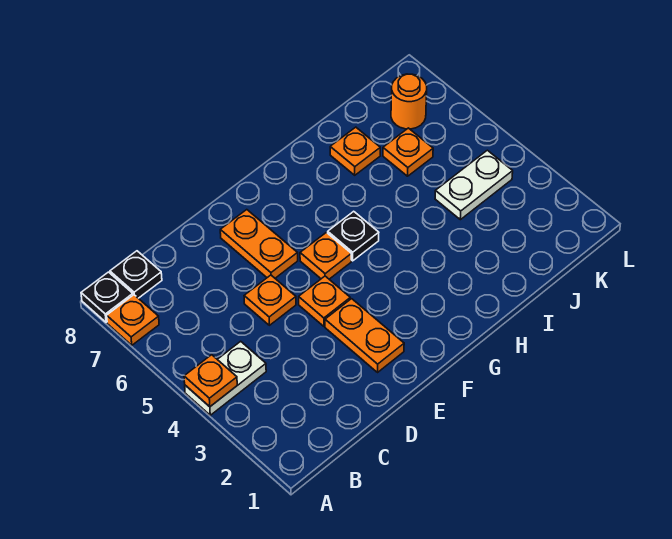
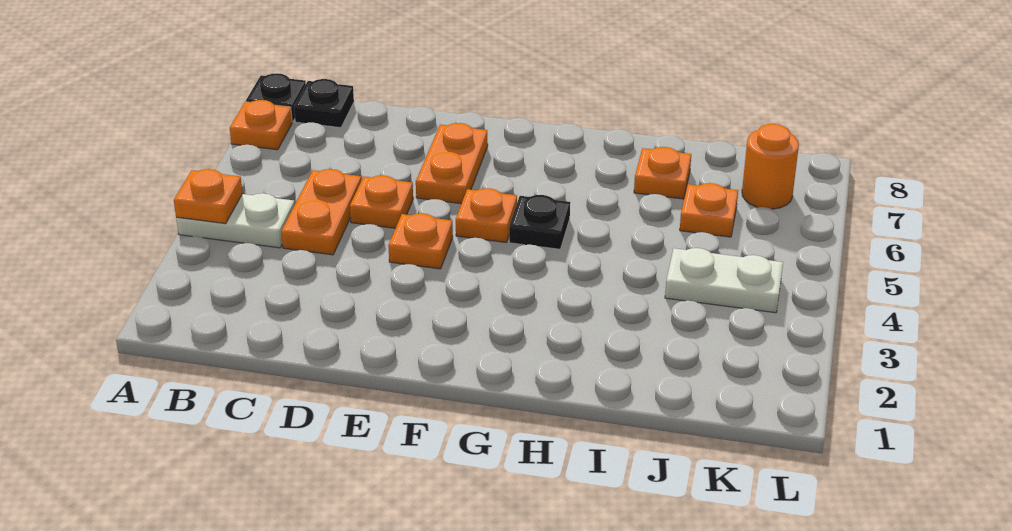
orange plate E2:E3 level 1 -> orange plate C4:C5 level 1

